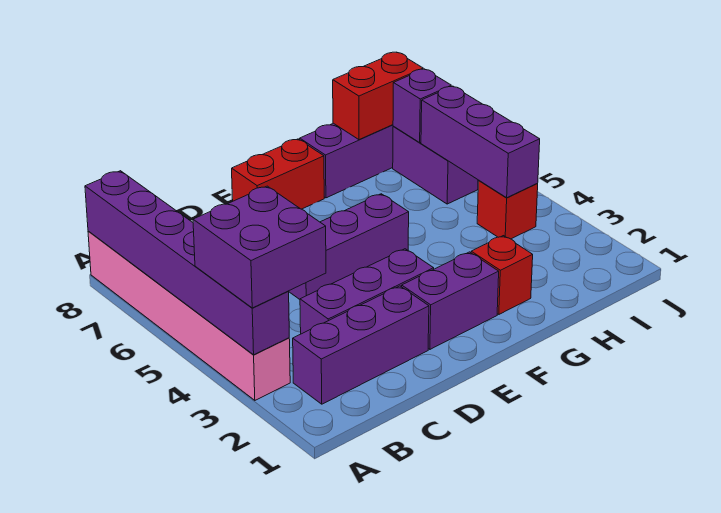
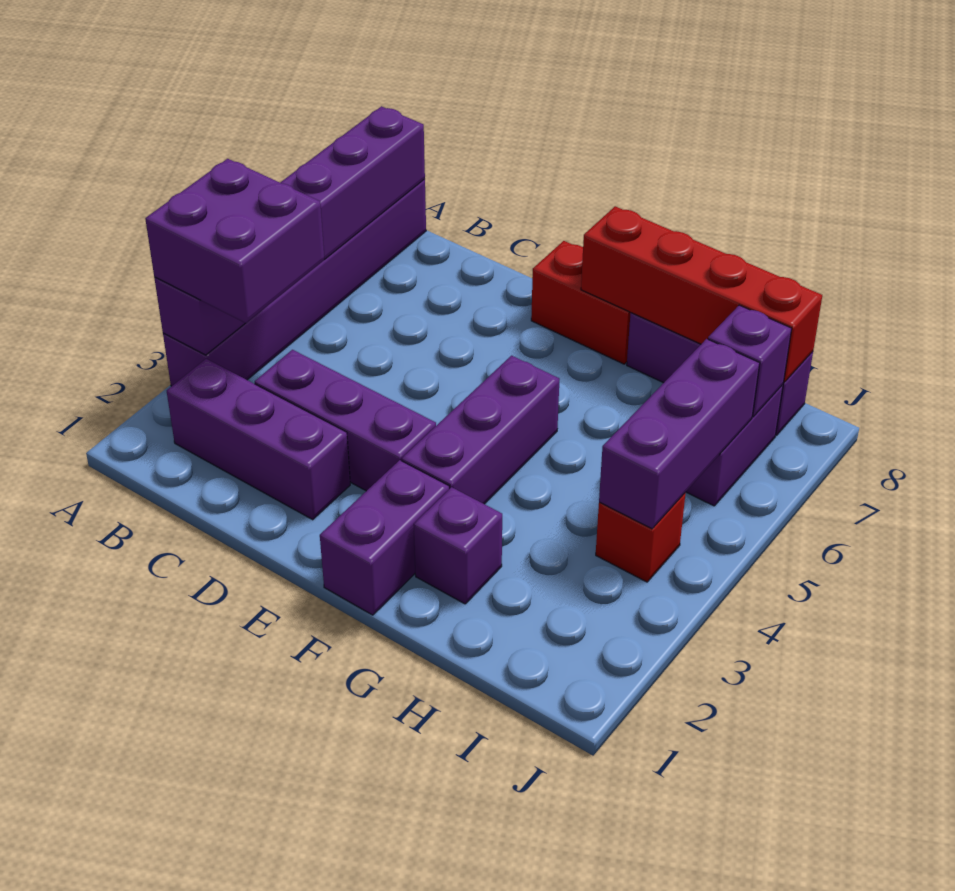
pink brick A3:A8 level 1 -> purple brick A3:A8 level 1
purple brick D5:F5 level 1 -> purple brick F3:F5 level 1
purple brick E2:F2 level 1 -> purple brick F1:F2 level 1
red brick G2 level 1 -> purple brick G2 level 1
red brick H8:I8 level 2 -> red brick F8:I8 level 2

